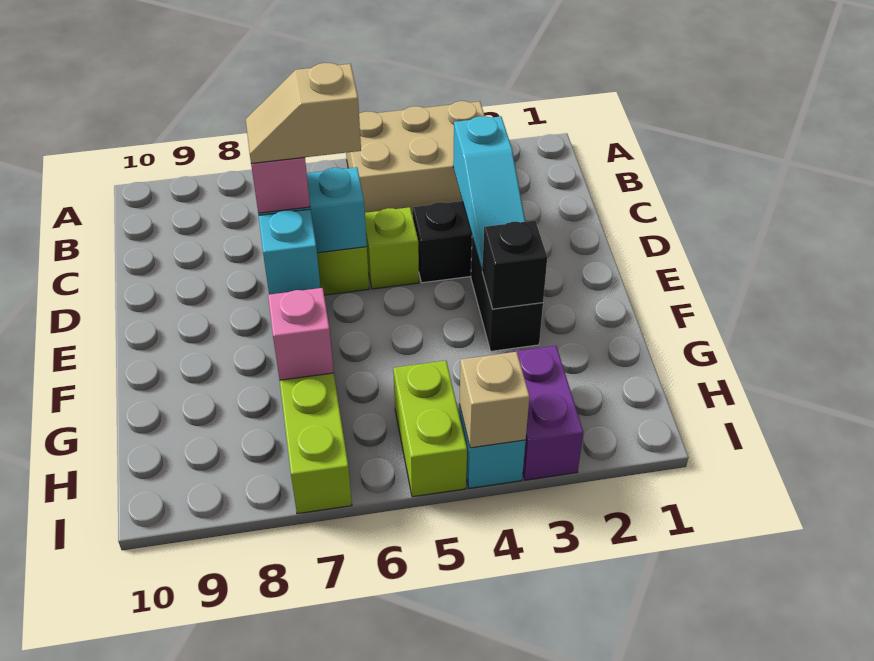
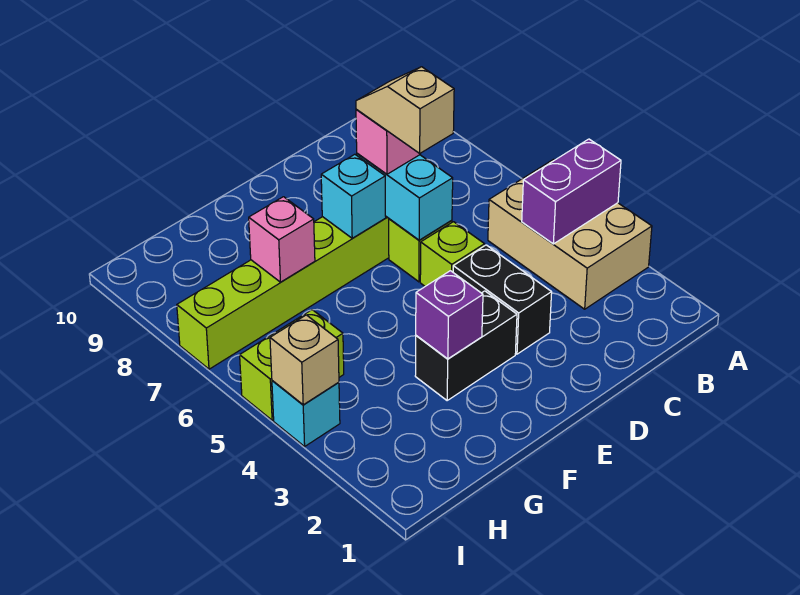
cyan slope C3:E3 level 2 top C -> none
black brick F3 level 2 -> purple brick F3 level 2
purple brick H3:I3 level 1 -> purple brick A4:B4 level 2

